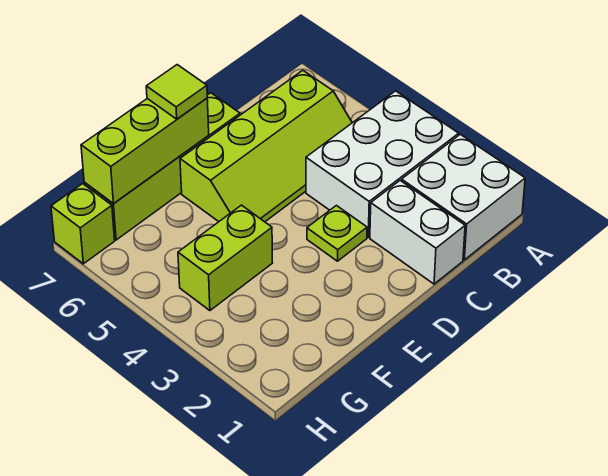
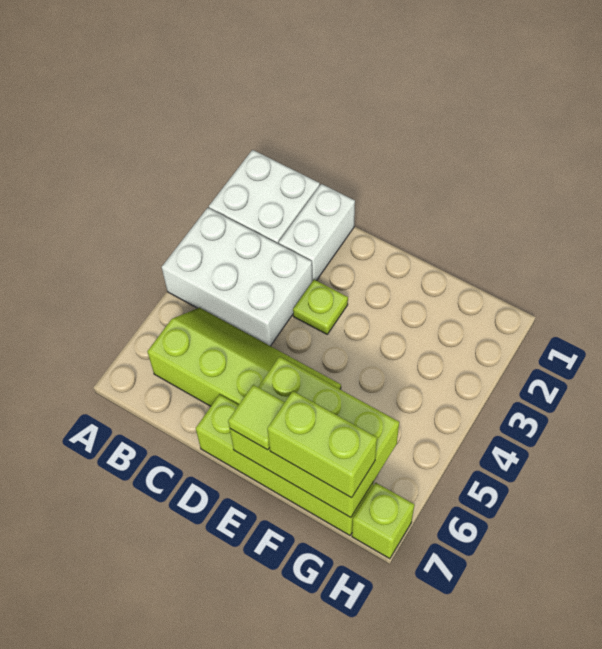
lime brick E7:G7 level 2 -> lime brick E6:G7 level 2
lime brick F4:G4 level 1 -> lime brick F7:G7 level 3

